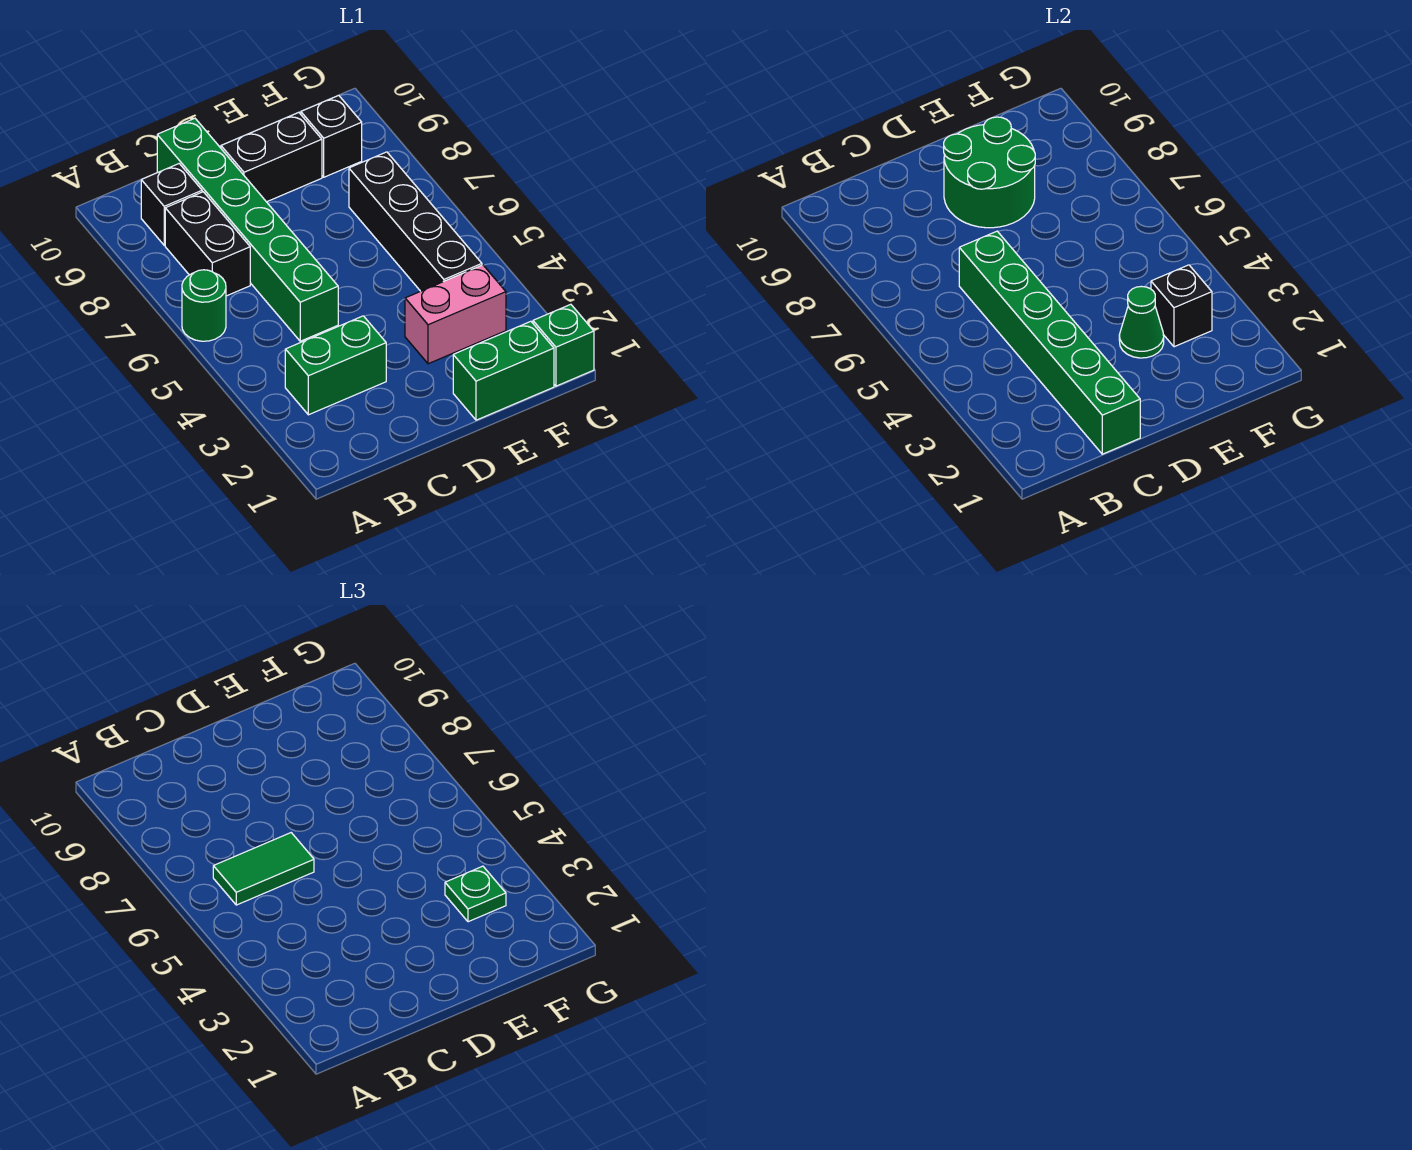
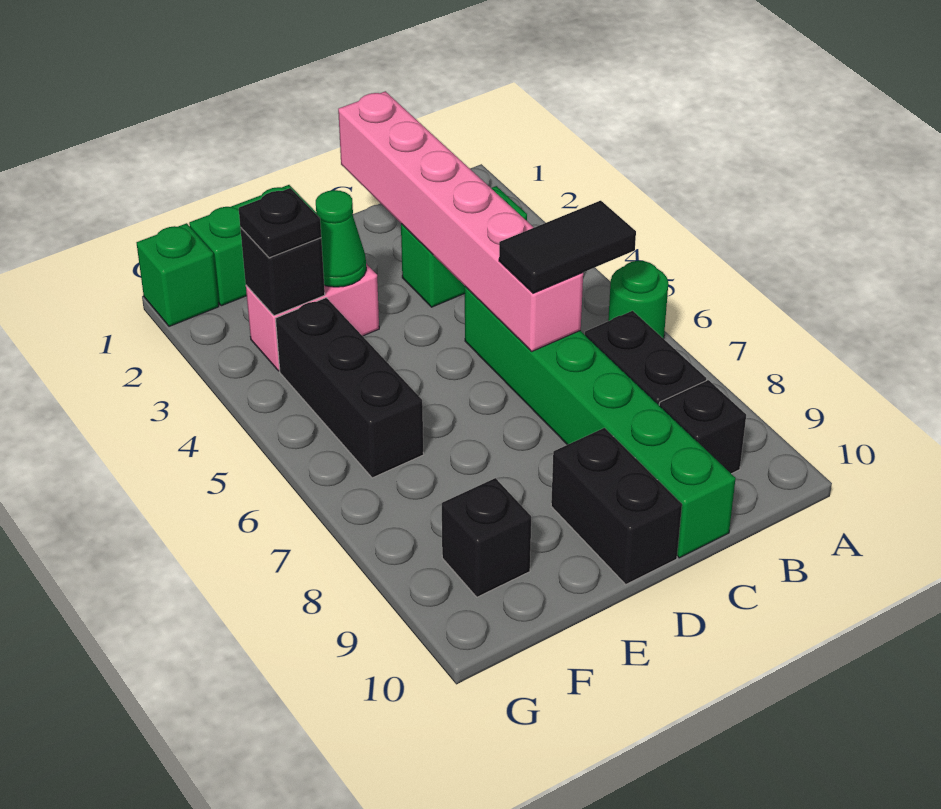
green tile B6:C6 level 3 -> black tile B6:C6 level 3
green brick C1:C6 level 2 -> pink brick C1:C6 level 2
green round brick D8:E9 level 2 -> none
black brick D9:E9 level 1 -> black brick D9:D10 level 1
green plate F3 level 3 -> black plate F3 level 3
black brick F4:F7 level 1 -> black brick F4:F6 level 1

